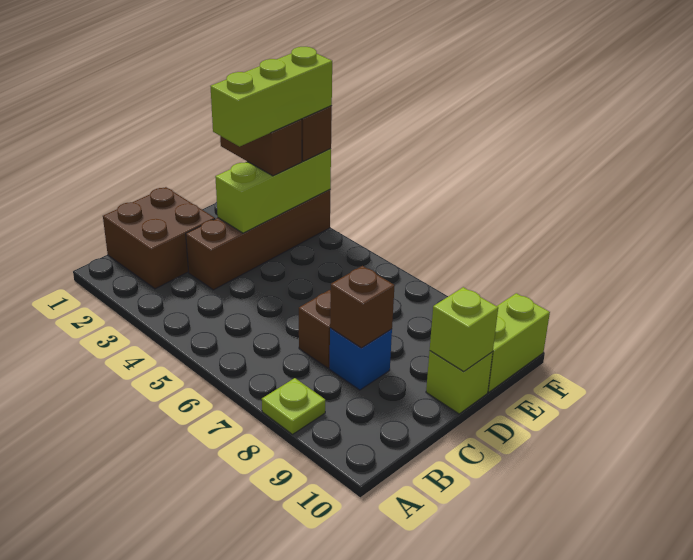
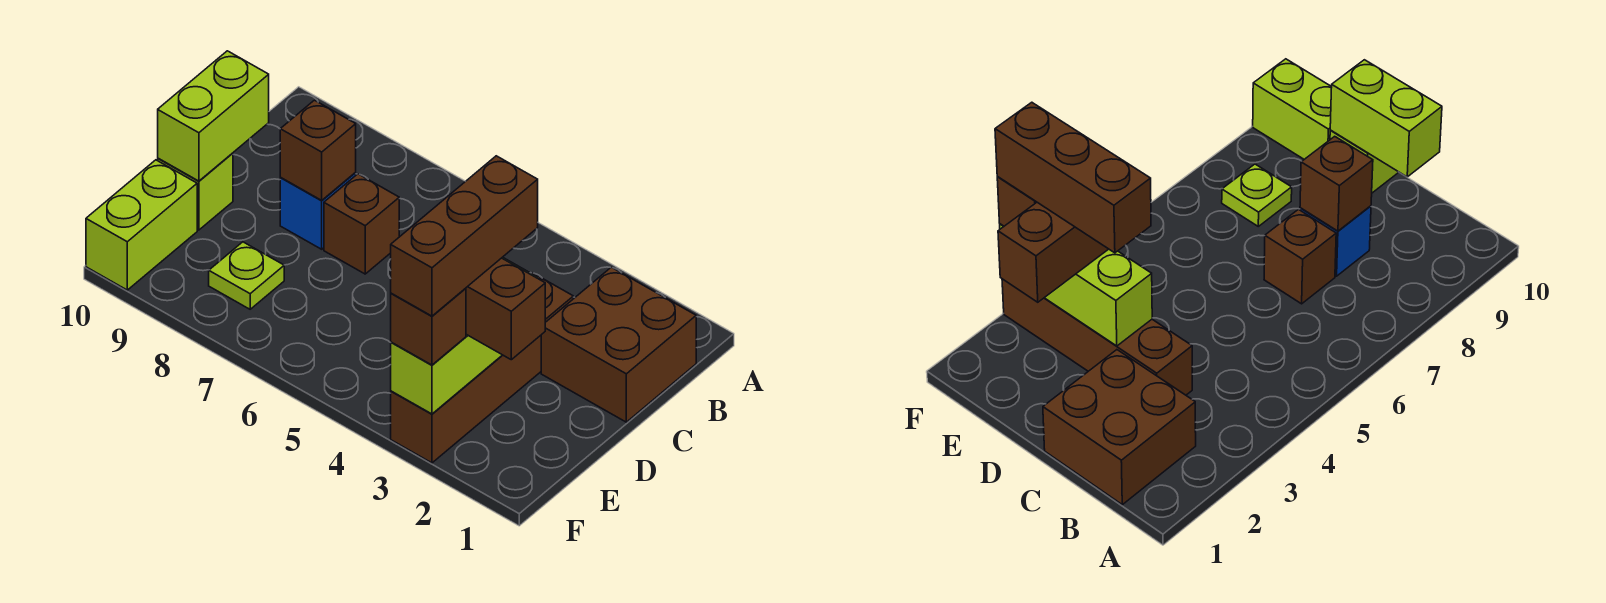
lime plate A8 level 1 -> lime plate E8 level 1
lime brick D3:F3 level 4 -> brown brick D3:F3 level 4
lime brick D10 level 2 -> lime brick C10:D10 level 2

